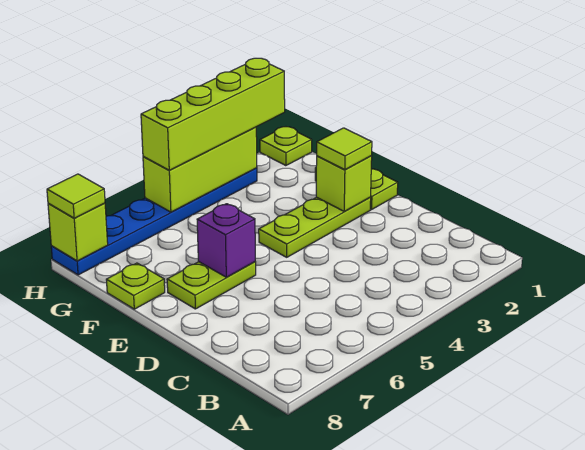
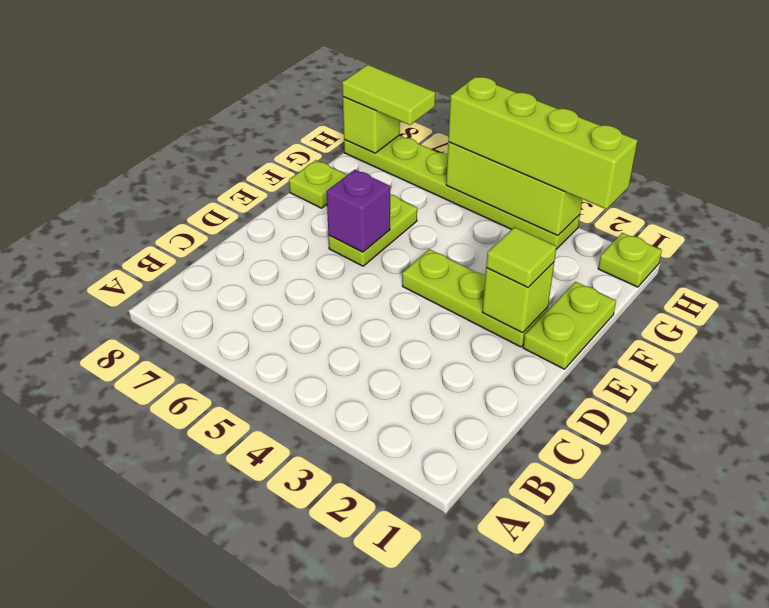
lime plate E6:E7 level 1 -> lime plate E6:F6 level 1
blue plate H3:H8 level 1 -> lime plate H3:H8 level 1
lime tile H8 level 3 -> lime tile H7:H8 level 3

